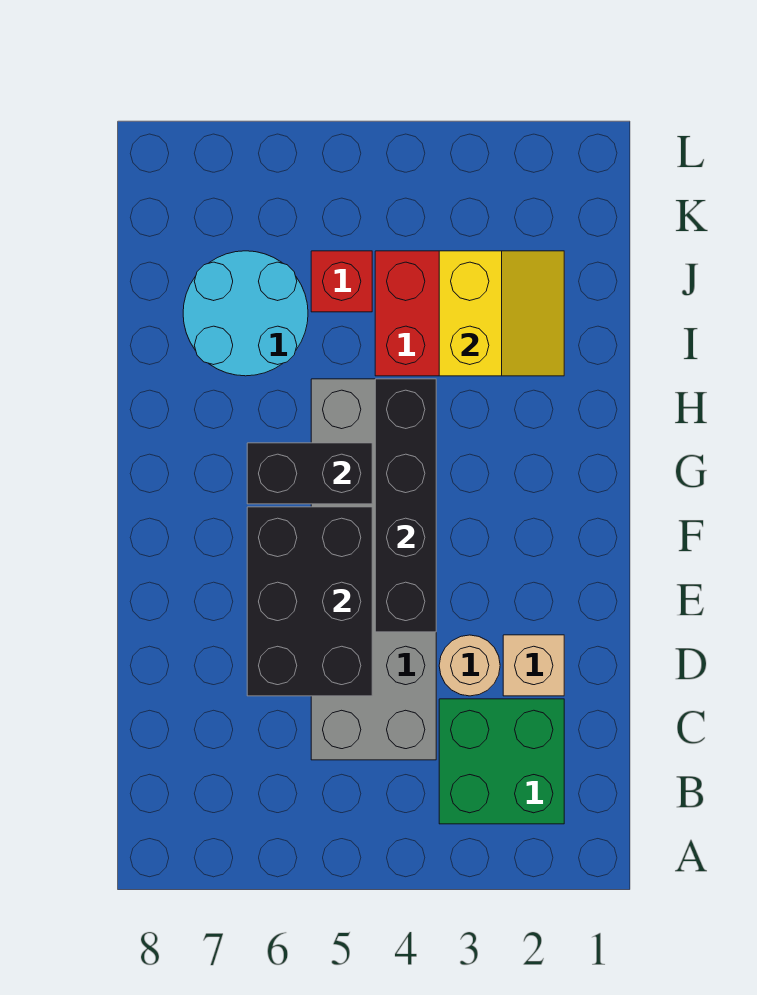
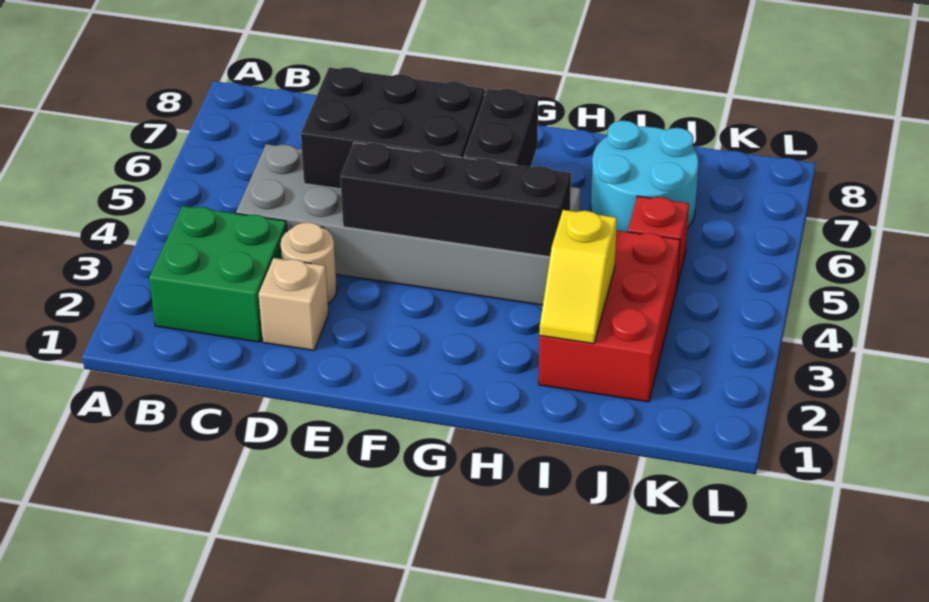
yellow slope I2:J3 level 2 top 3 -> yellow slope I2:I3 level 2 top 3

